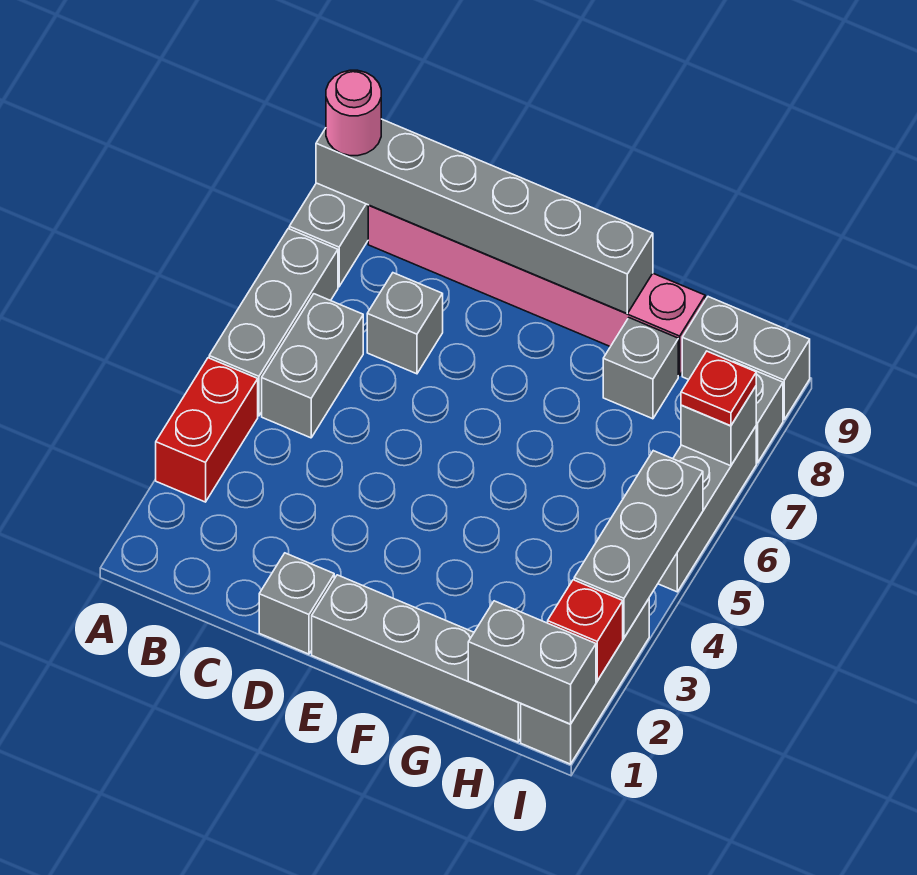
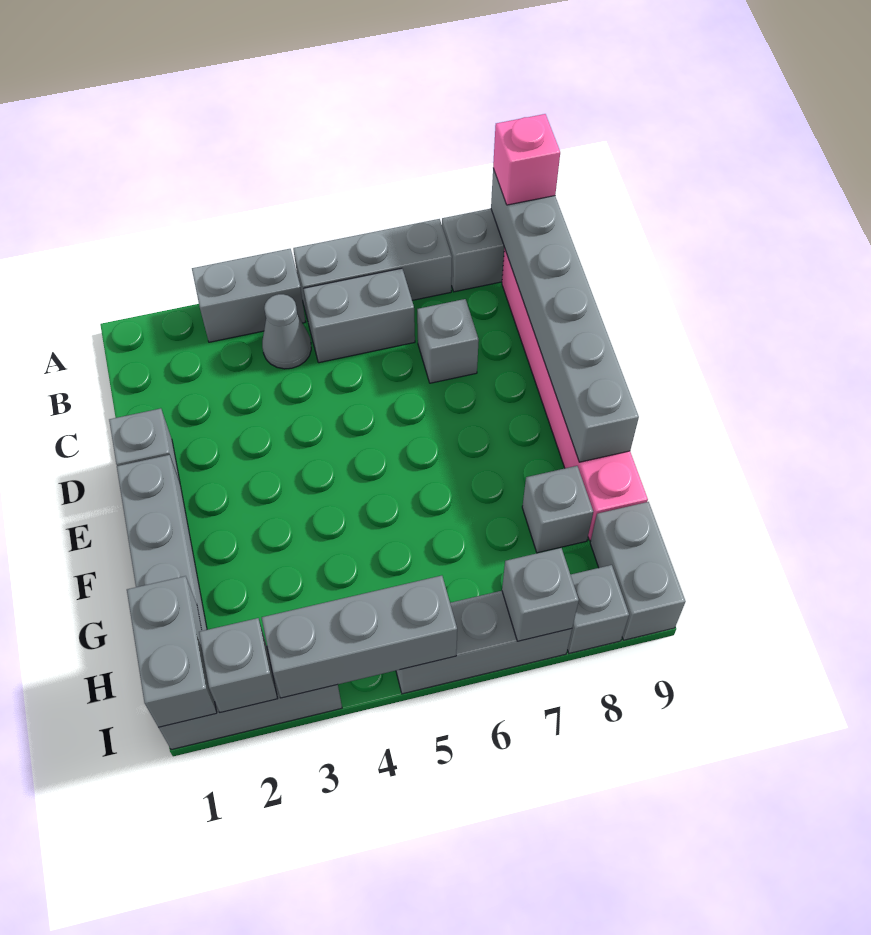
red brick A3:A4 level 1 -> grey brick A3:A4 level 1
pink round brick A9 level 3 -> pink brick A9 level 3
none -> grey cone B4 level 1
red brick I2 level 2 -> grey brick I2 level 2
red plate I7 level 3 -> none

